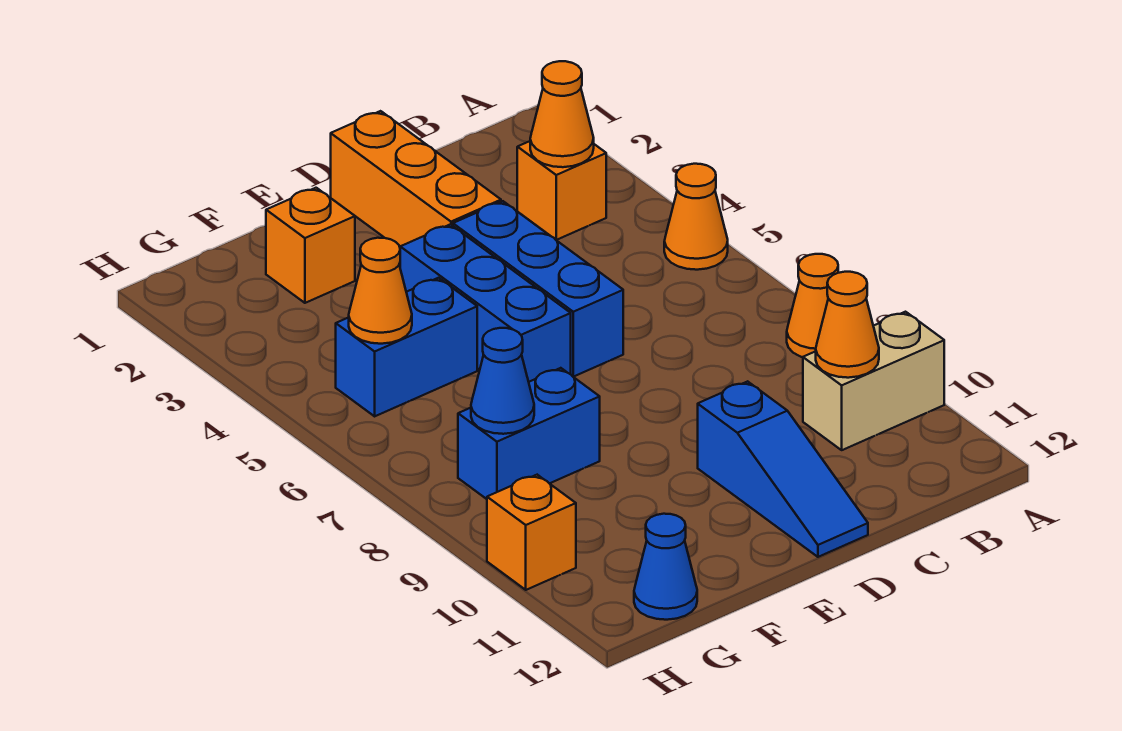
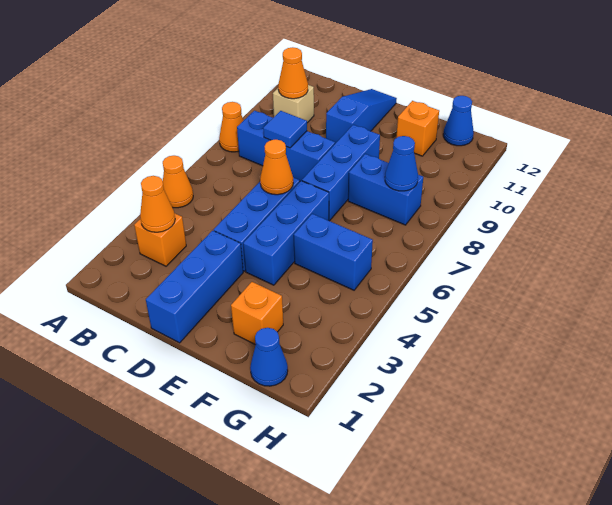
tan brick A10:B10 level 1 -> tan brick B10 level 1
none -> blue brick B8:D8 level 1
none -> blue tile C8 level 2
orange brick D1:D3 level 1 -> blue brick D1:D3 level 1
none -> blue brick E7:E9 level 1
none -> blue cone G1 level 1
orange cone G5 level 2 -> orange cone D6 level 2
orange brick H10 level 1 -> orange brick F11 level 1

